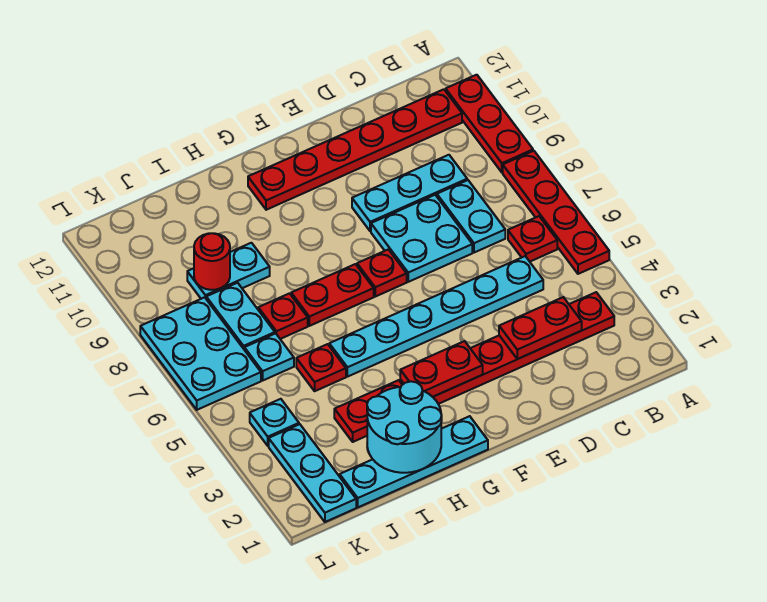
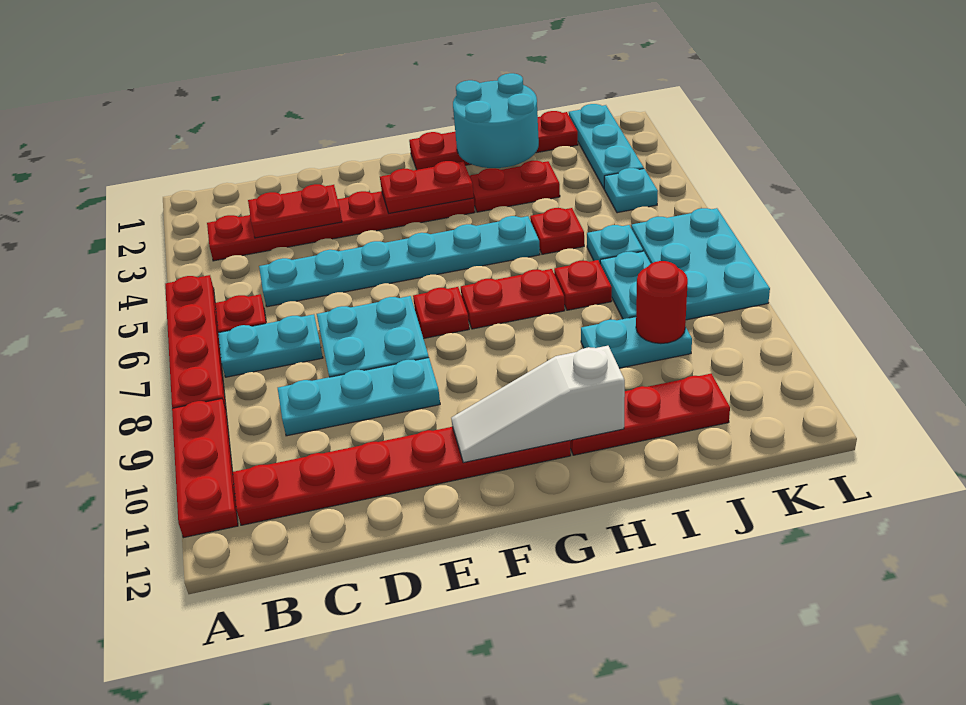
cyan plate C7:C8 level 1 -> cyan plate B7:C7 level 1
none -> white slope F11:H11 level 2 top H
cyan plate G1:J1 level 1 -> red plate G1:J1 level 1
none -> red plate H11:J11 level 1

